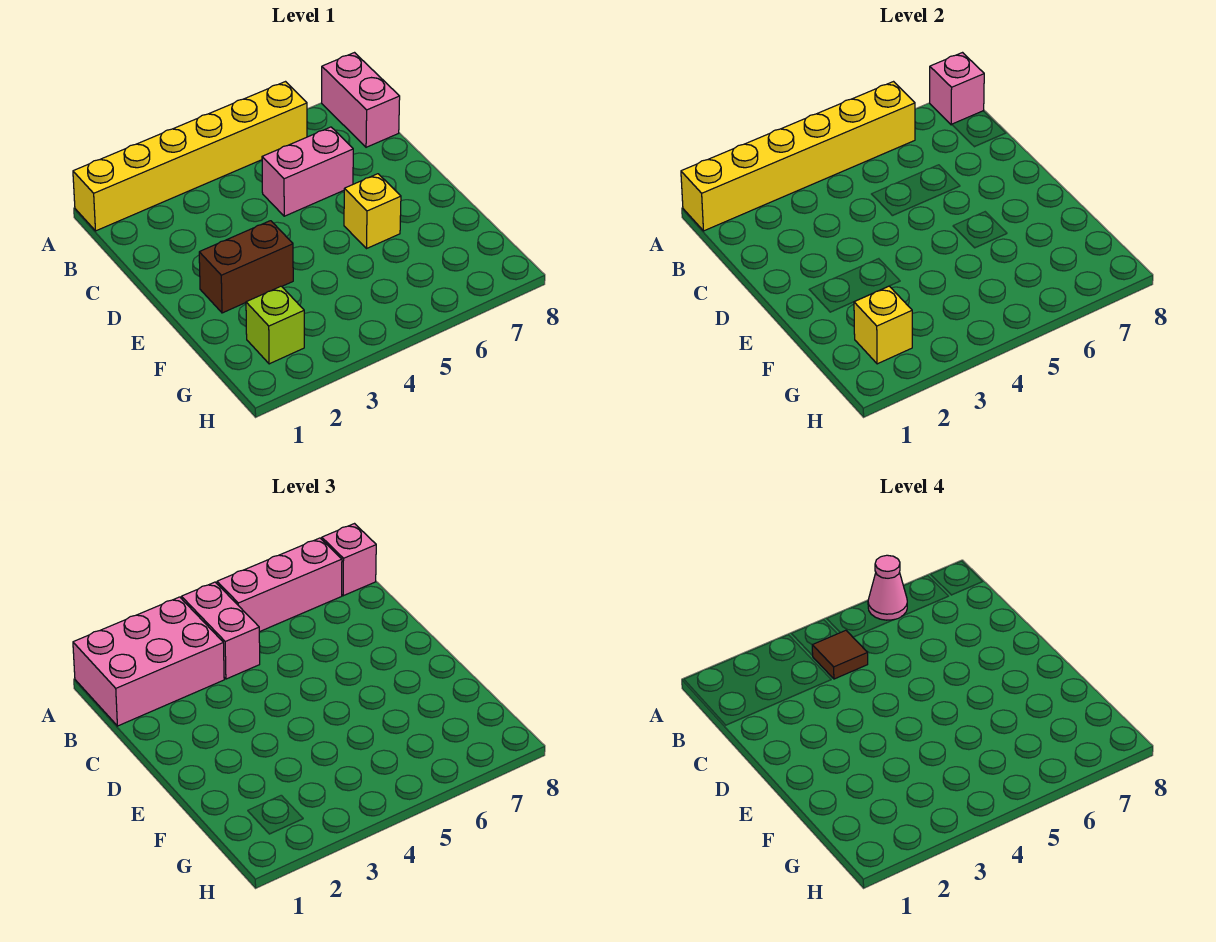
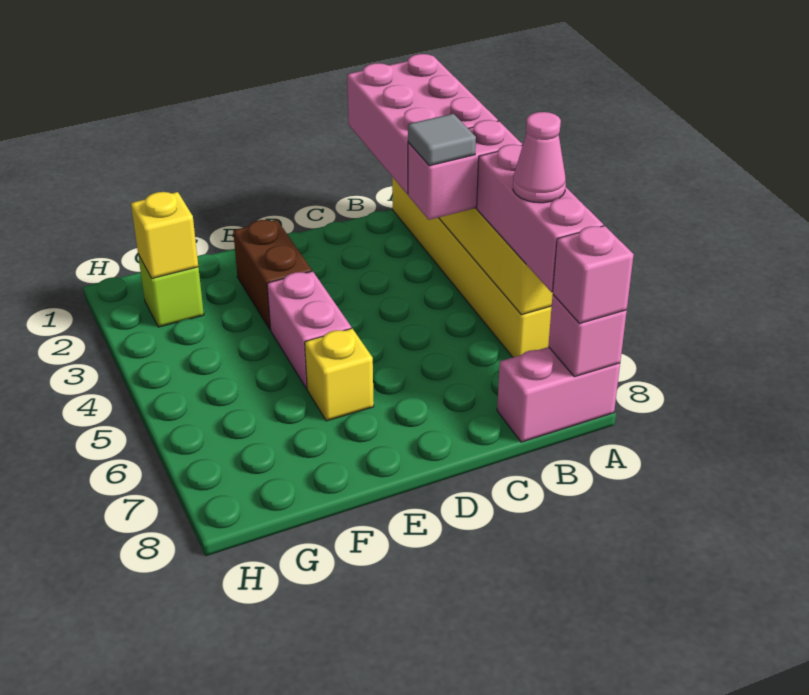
brown tile B4 level 4 -> grey tile B4 level 4
pink brick C5:C6 level 1 -> pink brick E4:E5 level 1

